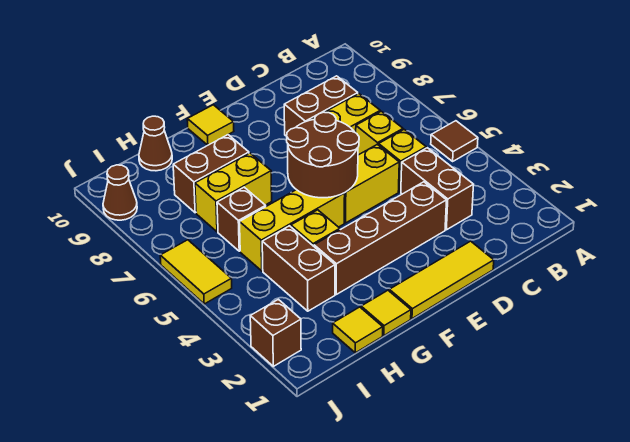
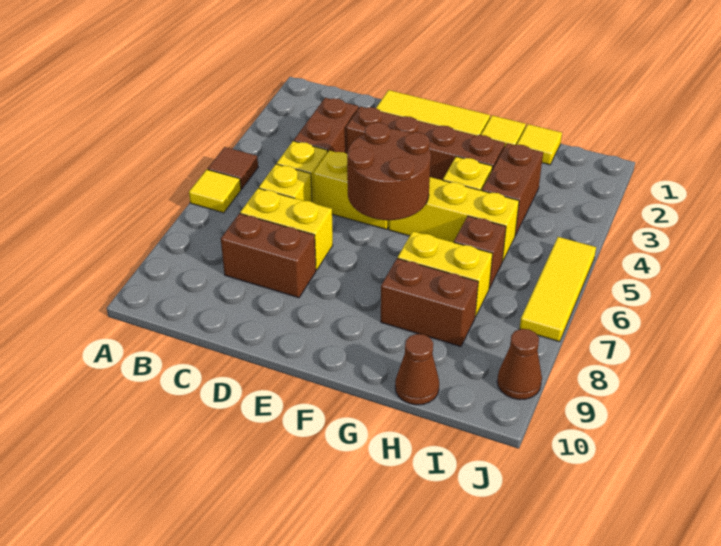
yellow tile F10 level 1 -> yellow tile A6 level 1
brown brick J2 level 1 -> none
yellow tile J5:J6 level 1 -> yellow tile J5:J7 level 1

